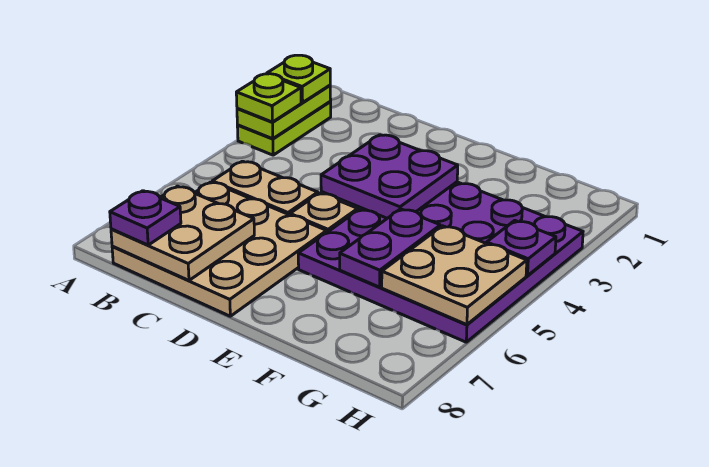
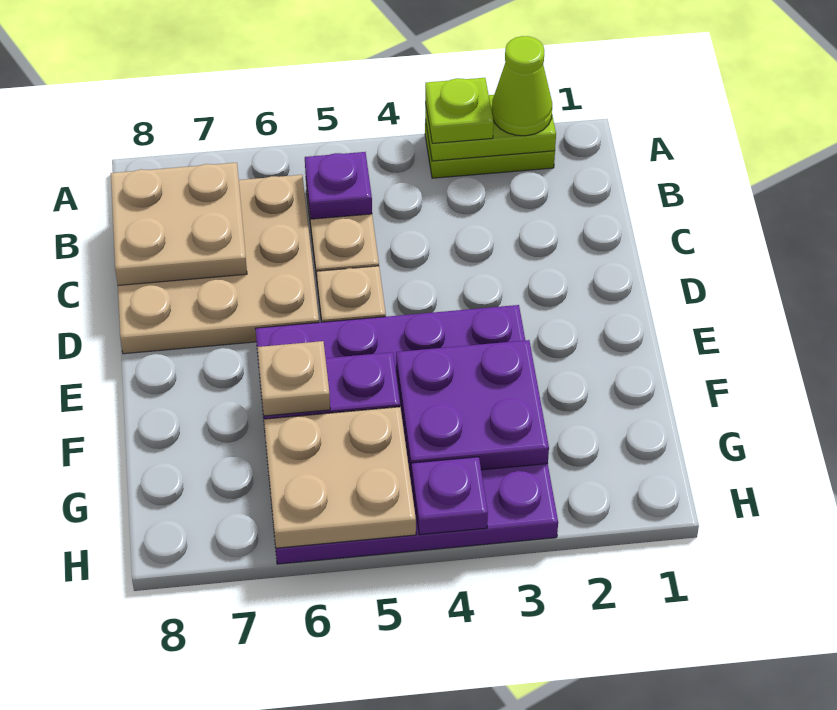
lime plate A2 level 3 -> lime cone A2 level 3
purple plate B8 level 3 -> purple plate B5 level 2
purple plate D3:E4 level 2 -> purple plate F3:G4 level 2
none -> tan plate F6 level 3

